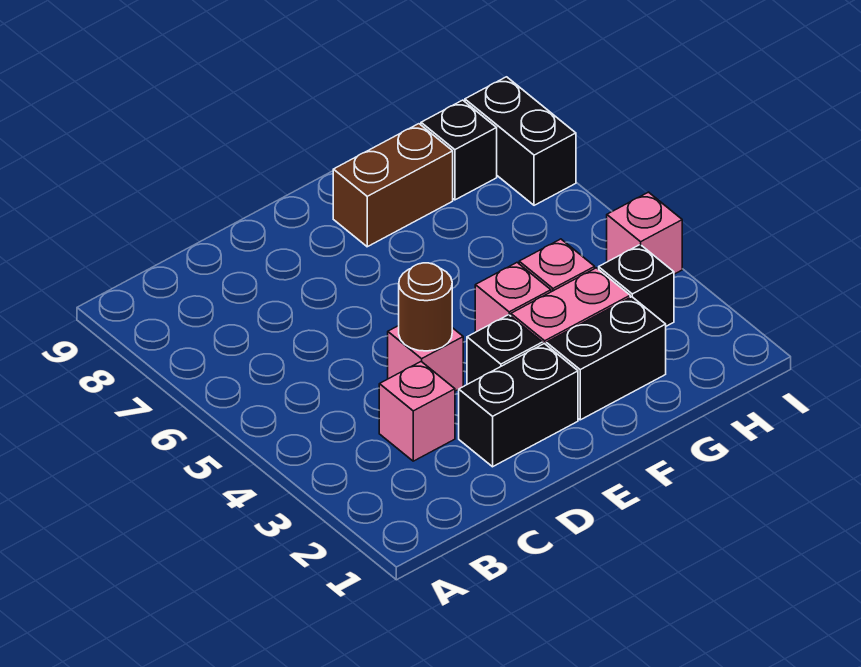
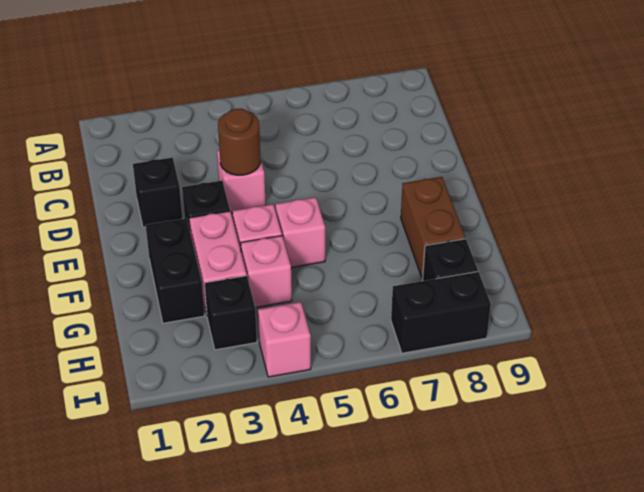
pink brick C3 level 1 -> pink brick F5 level 1
black brick D2:E2 level 1 -> black brick D2 level 1

